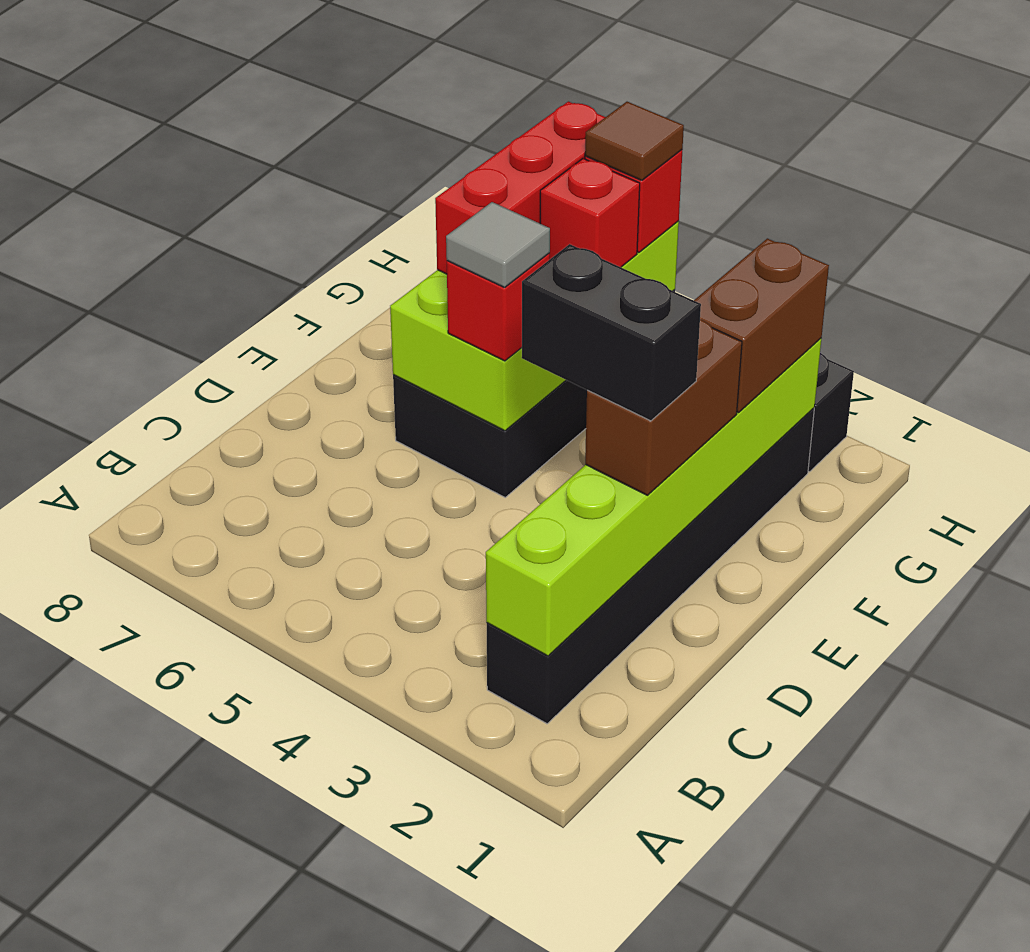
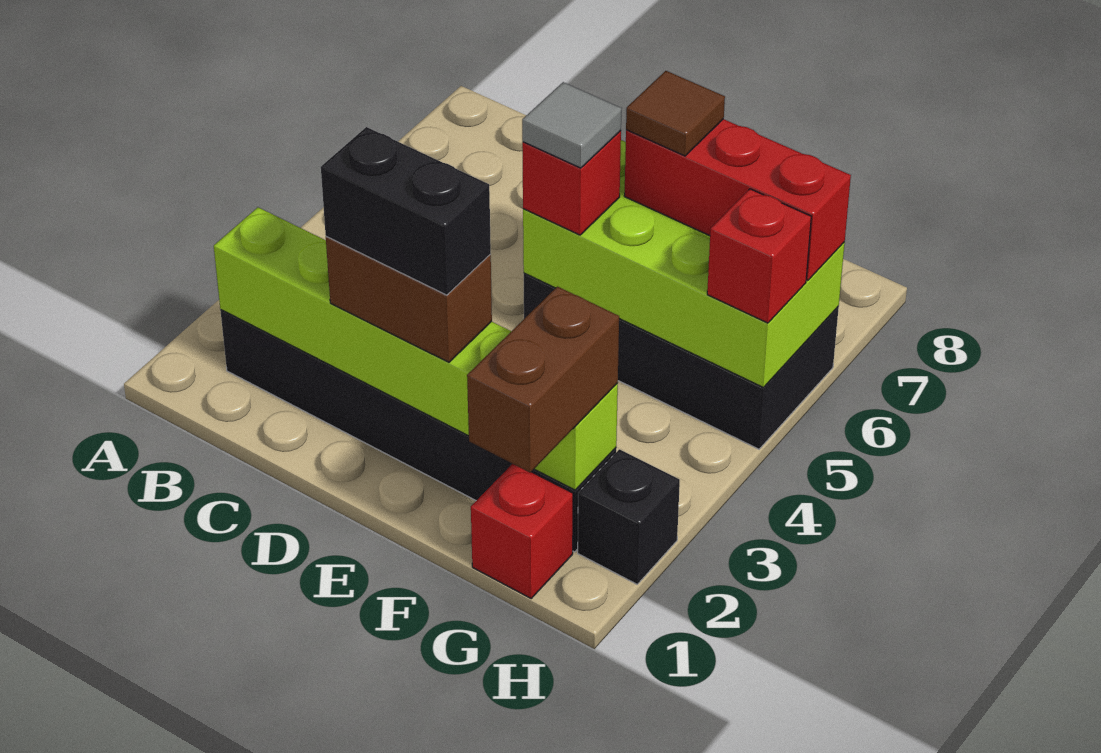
black brick D2:D3 level 4 -> black brick D2:E2 level 4
brown brick F2:G2 level 3 -> brown brick G1:G2 level 3
red brick G5 level 3 -> red brick G1 level 1
brown tile H5 level 4 -> brown tile F6 level 4

